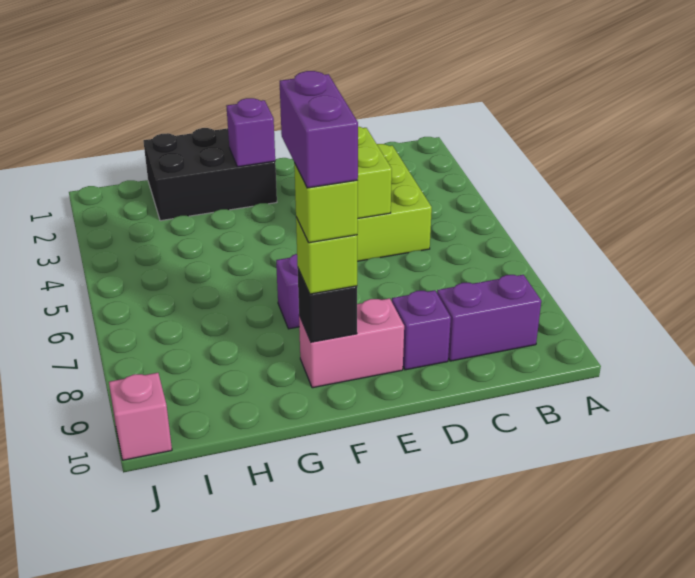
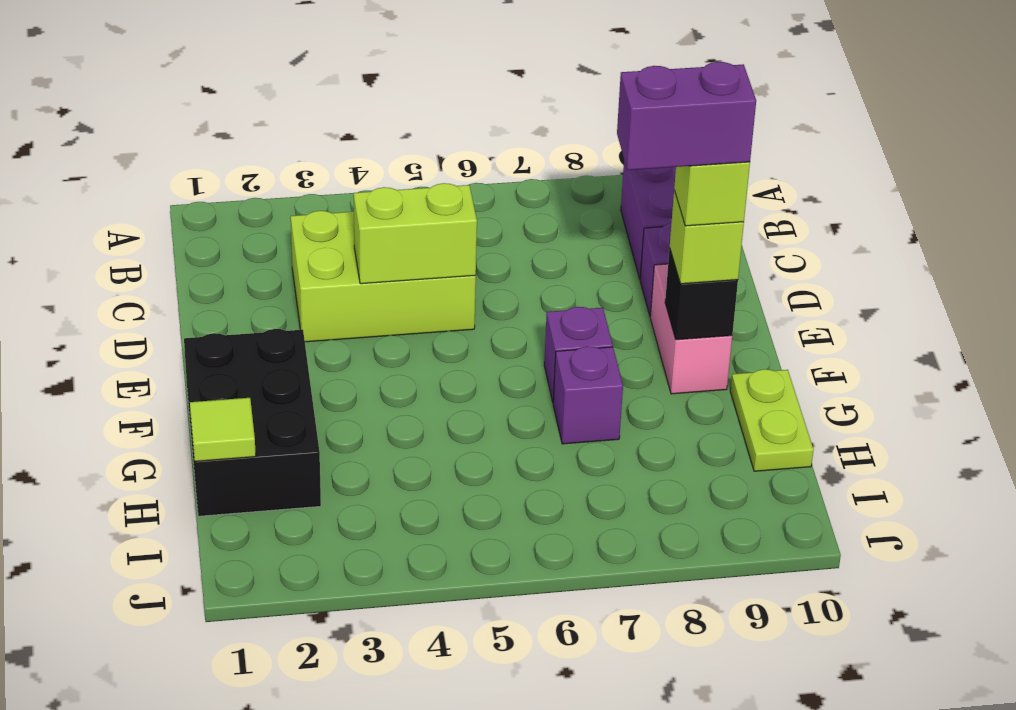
purple brick F2 level 2 -> purple brick G7 level 1
none -> lime plate G10:H10 level 1
none -> lime tile H1 level 2
pink brick J10 level 1 -> none

